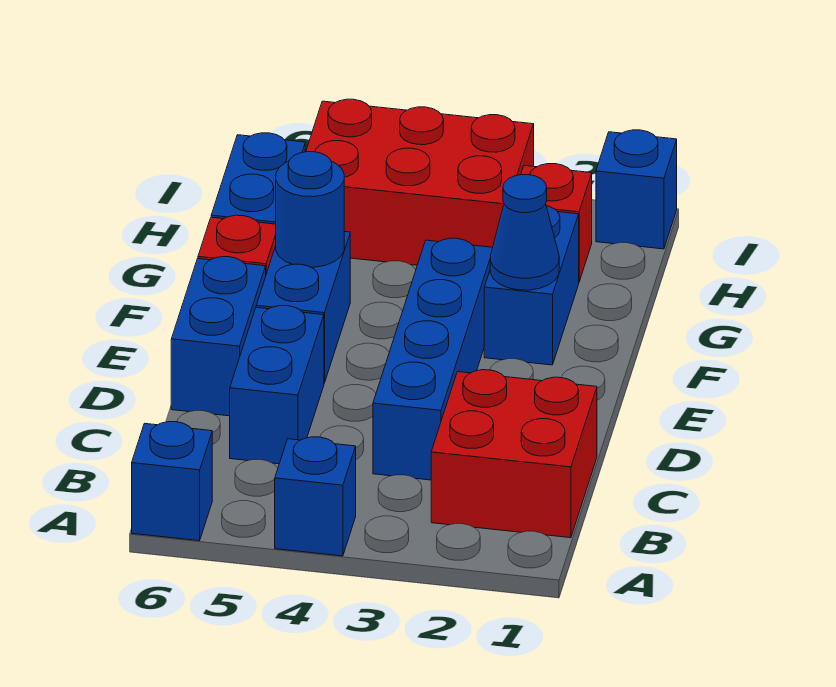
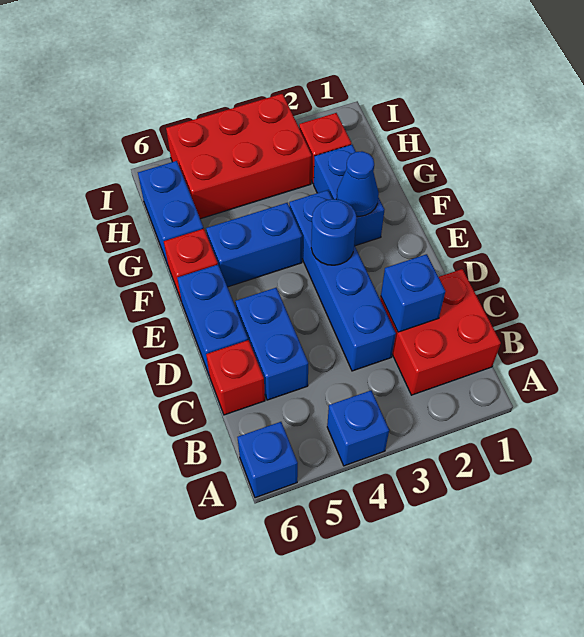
none -> red brick C6 level 1
blue brick E5:F5 level 1 -> blue brick F4:F5 level 1
blue round brick F5 level 2 -> blue round brick E3 level 2
blue brick I1 level 1 -> blue brick C2 level 2

